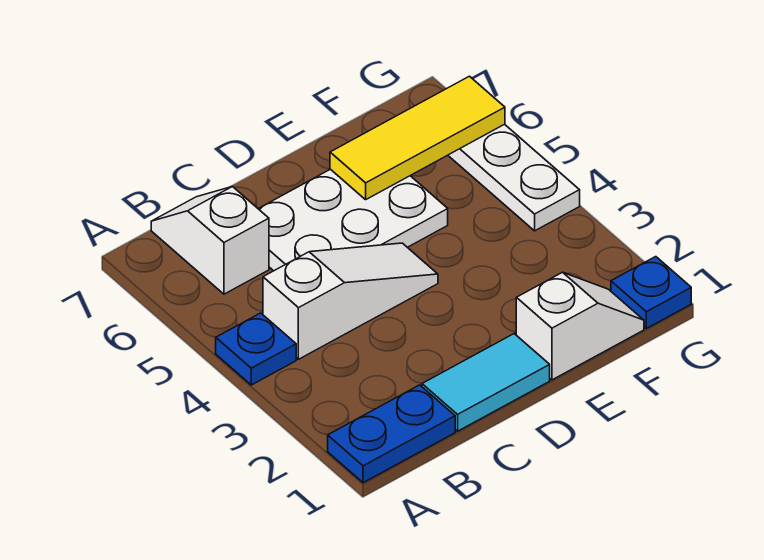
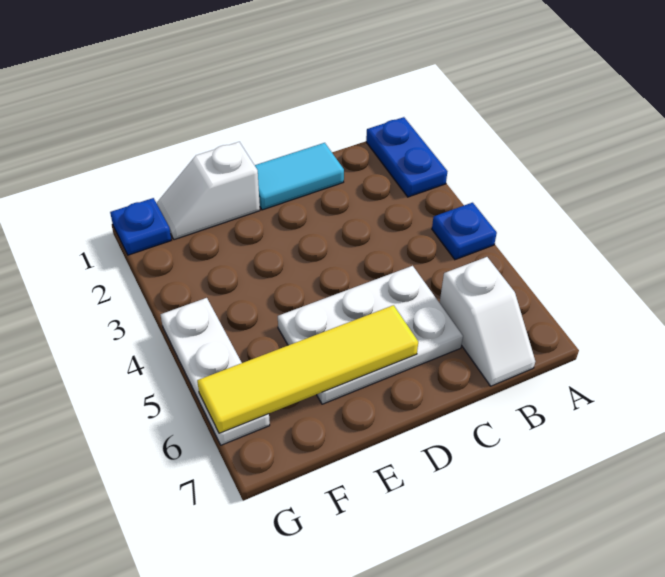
blue plate A1:B1 level 1 -> blue plate A1:A2 level 1
white slope B4:D4 level 1 top B -> none
yellow tile E6:G6 level 2 -> yellow tile D6:G6 level 2

